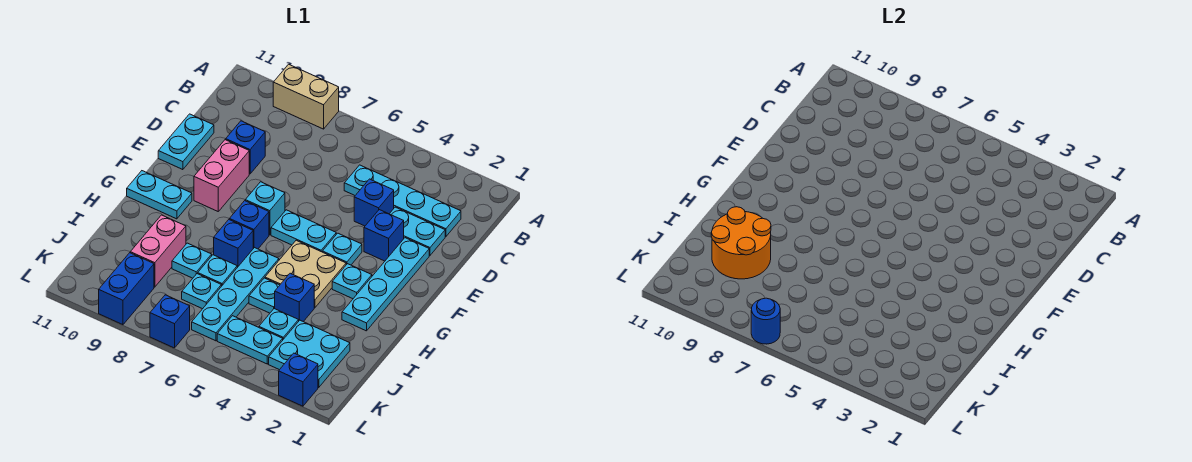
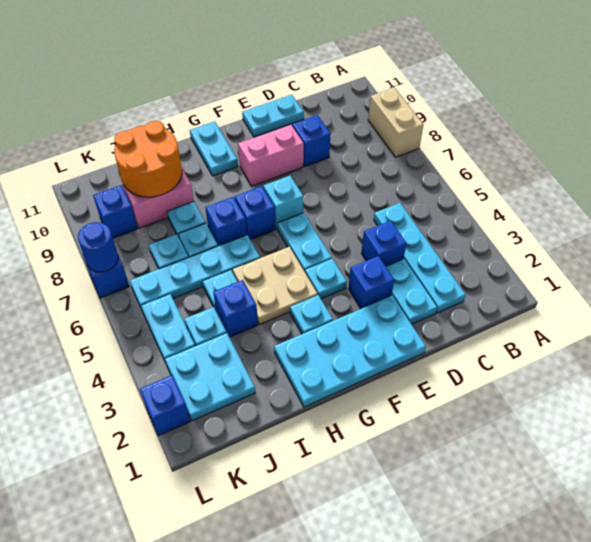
cyan plate E2:H2 level 1 -> cyan plate E1:H2 level 1
blue brick K9:L9 level 1 -> blue brick K9 level 1

